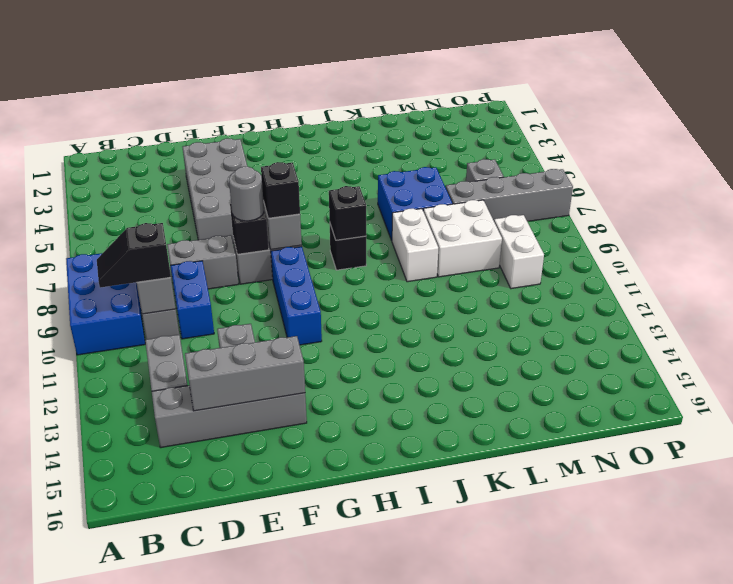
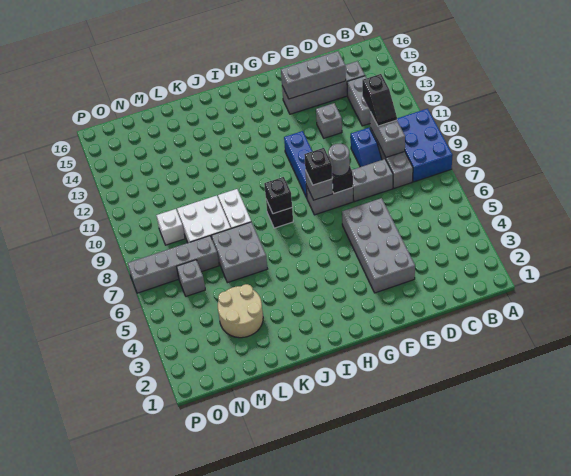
black slope B10:C10 level 3 top C -> black slope C10:C11 level 3 top 11
blue brick D9:D10 level 1 -> blue slope D9:D10 level 1 top 10
blue brick K6:L7 level 1 -> grey brick K6:L7 level 1
none -> tan round brick L3:M4 level 1
white brick N9:N10 level 1 -> white brick N9 level 1

